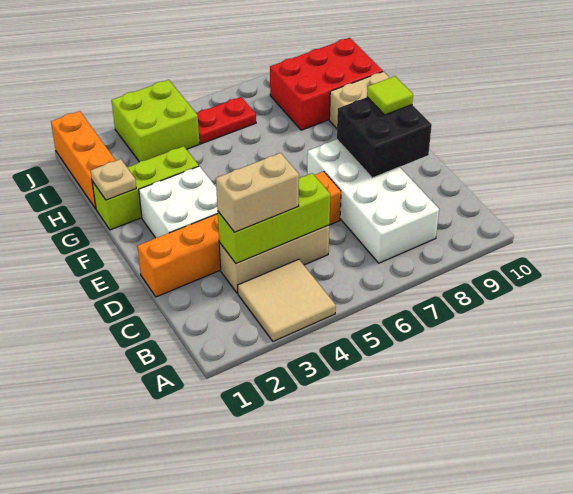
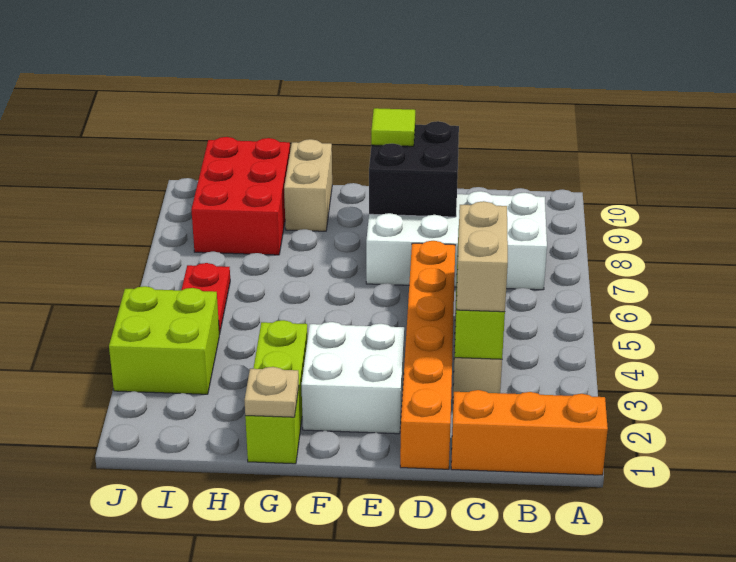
tan tile A3:B4 level 1 -> none
orange brick H1:J1 level 1 -> orange brick A1:C1 level 1

